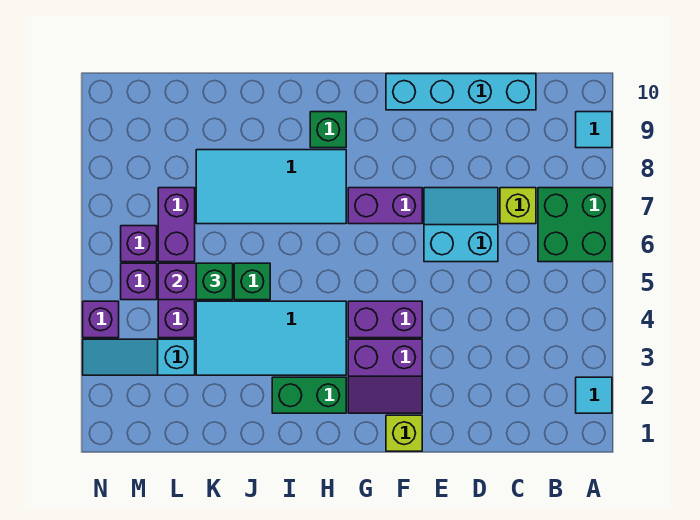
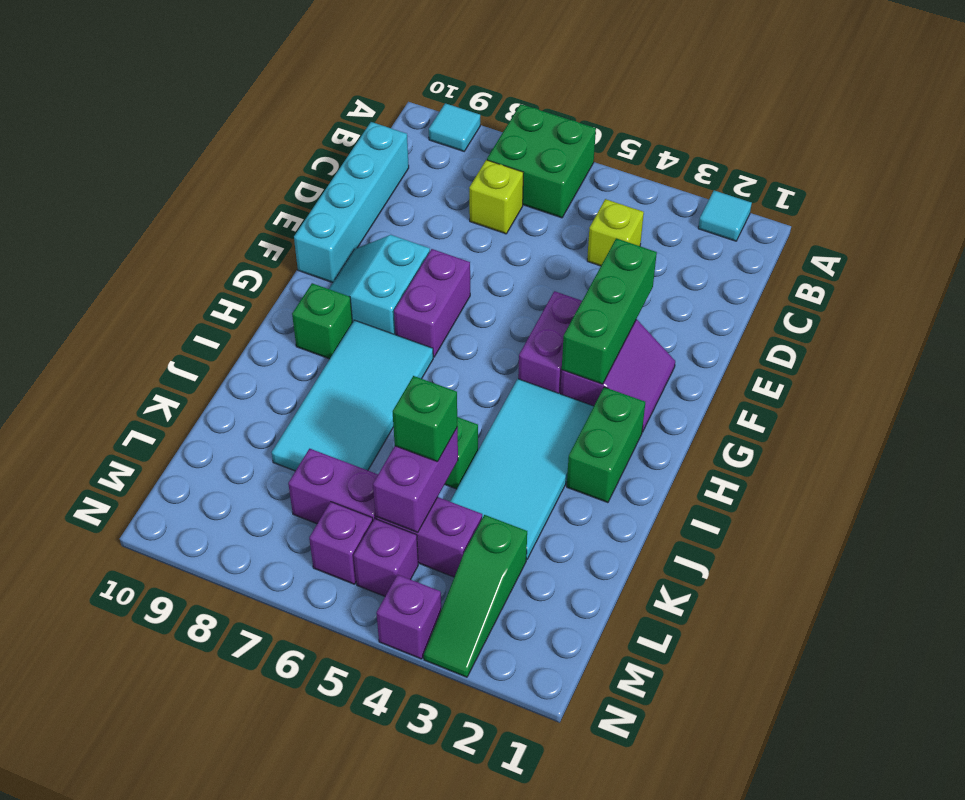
cyan slope D6:E7 level 1 top 6 -> cyan slope F8:G9 level 1 top 8
none -> green brick E3:G3 level 2
lime brick F1 level 1 -> lime brick C4 level 1
cyan slope L3:N3 level 1 top L -> green slope L3:N3 level 1 top L

